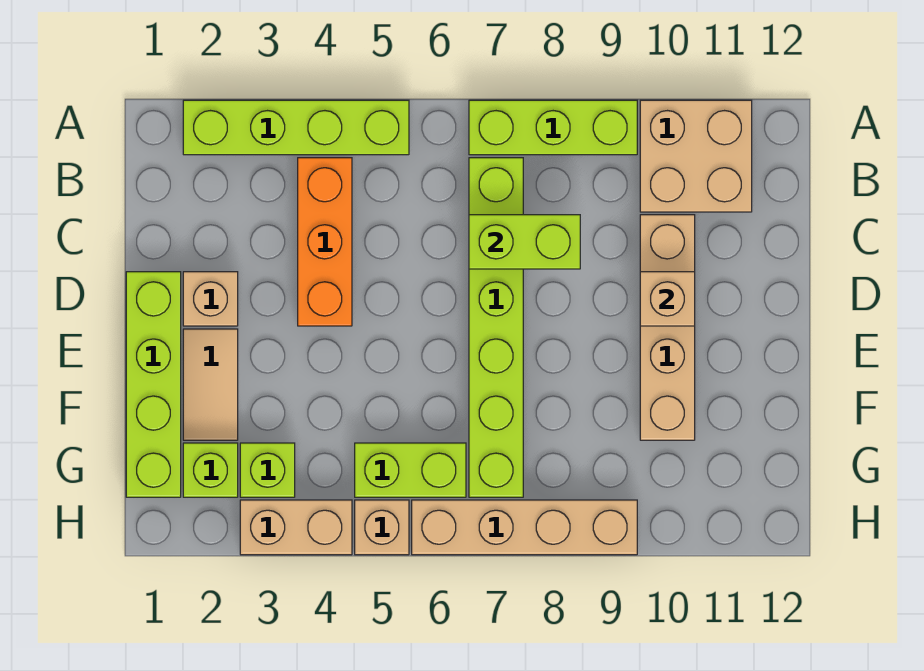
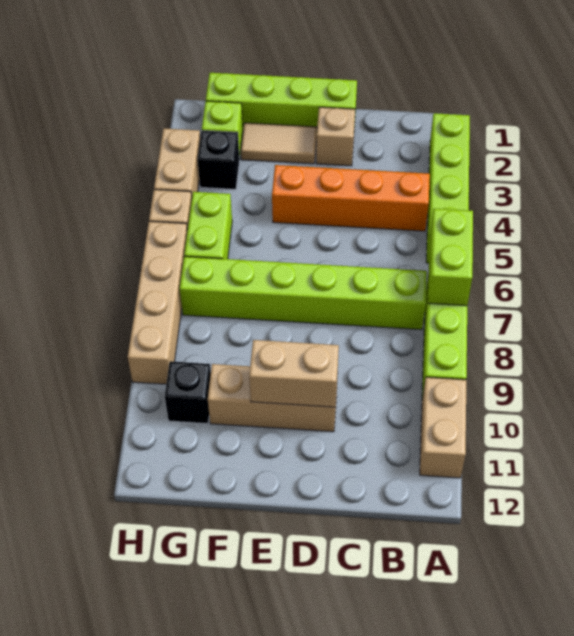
tan brick A10:B11 level 1 -> tan brick A10:A11 level 1
orange brick B4:D4 level 1 -> orange brick B4:E4 level 1
lime brick C7:C8 level 2 -> lime brick A6:A7 level 2
tan brick C10:F10 level 1 -> tan brick D10:F10 level 1
tan brick D10 level 2 -> tan brick D10:E10 level 2
lime brick G3 level 1 -> black brick G3 level 1
none -> black brick G10 level 1

